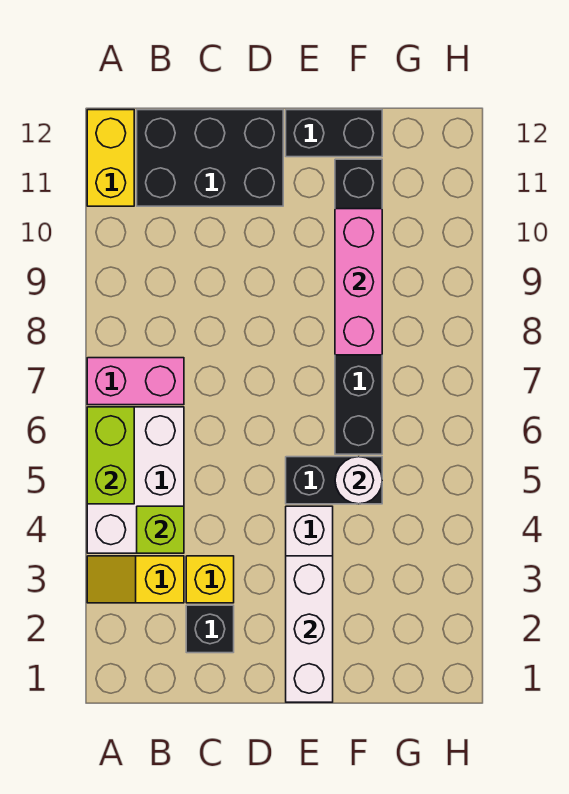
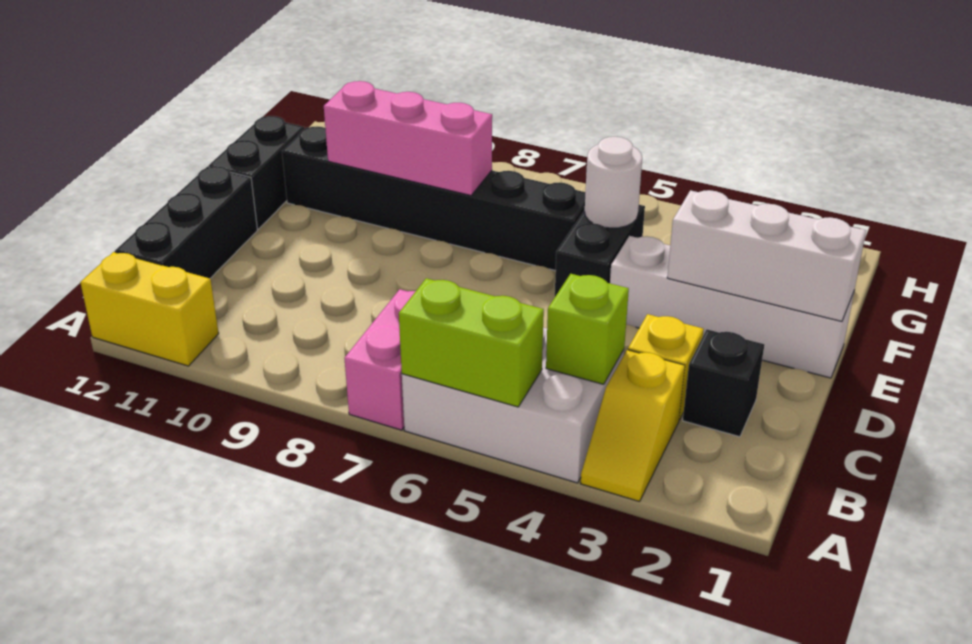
black brick B11:D12 level 1 -> black brick B12:D12 level 1

